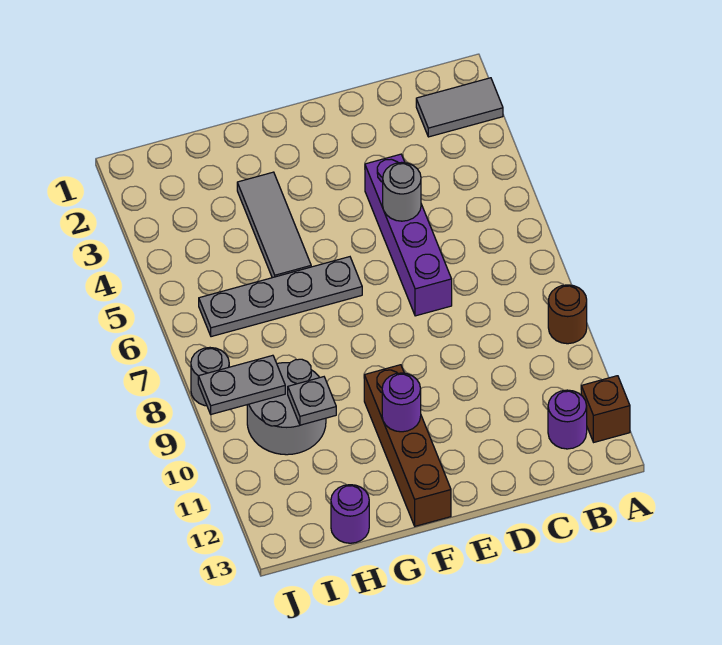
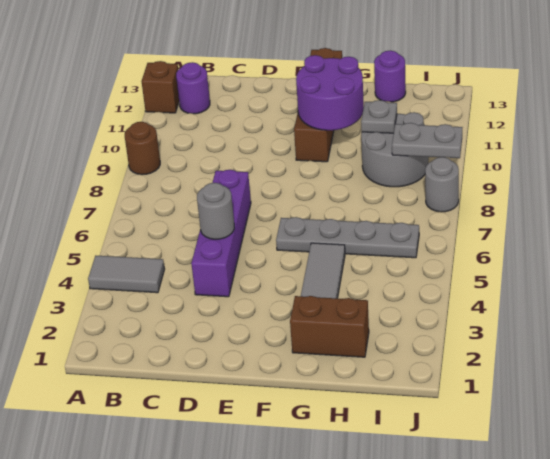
grey tile A2:B2 level 1 -> grey tile A4:B4 level 1
purple round brick F11 level 2 -> purple round brick F10:G11 level 2
none -> brown brick G2:H2 level 1

